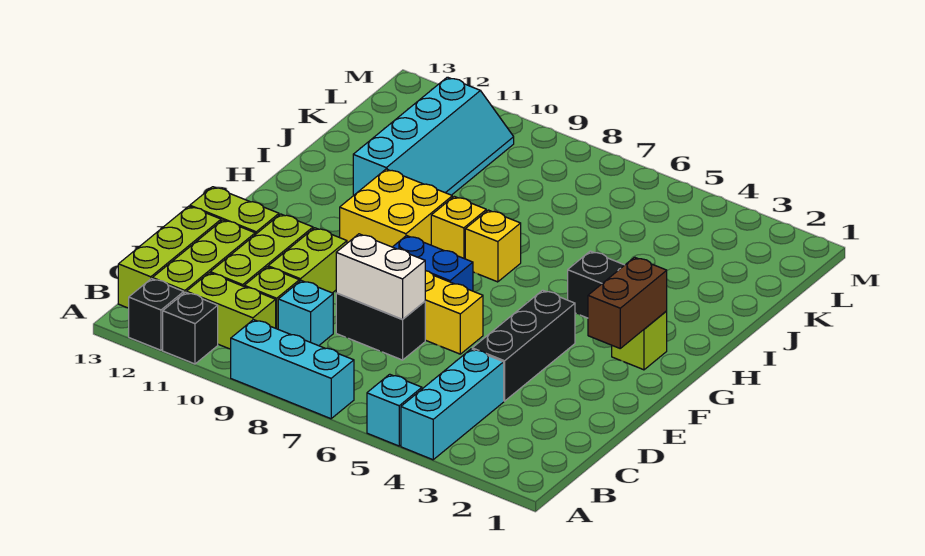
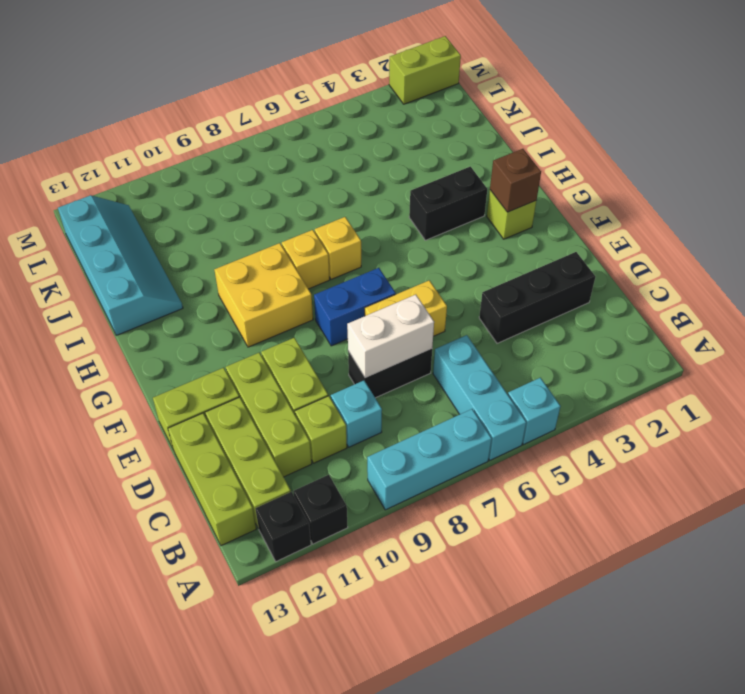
cyan brick A4:C4 level 1 -> cyan brick A6:C6 level 1
lime brick B10:B11 level 1 -> lime brick M1:M2 level 1
black brick D4:F4 level 1 -> black brick D2:D4 level 1
brown brick F2:G2 level 2 -> brown brick G2 level 2
cyan slope I10:L11 level 1 top 11 -> cyan slope I12:L13 level 1 top 13

